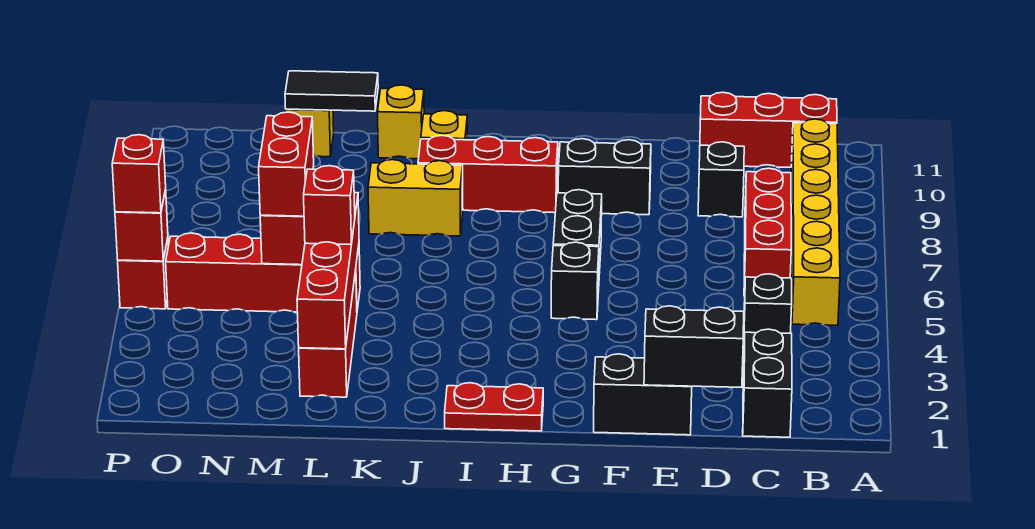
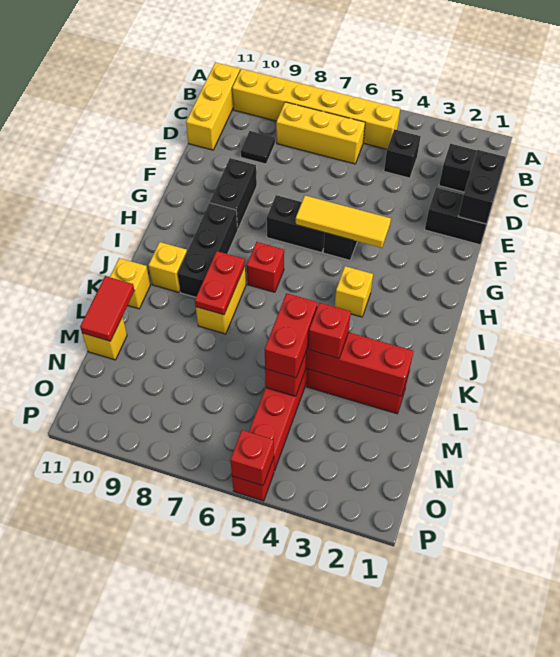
red brick B11:D11 level 1 -> yellow brick B11:D11 level 1
red brick C6:C8 level 1 -> yellow brick C6:C8 level 1
black brick D9 level 1 -> black tile D9 level 1
black brick E1:F1 level 1 -> black brick E1:E2 level 1
none -> yellow tile G4:G6 level 2
red plate H1:I1 level 1 -> red plate J8:K8 level 2
red brick H9:J9 level 1 -> black brick H9:J9 level 1
none -> yellow brick I4 level 1
black tile L11:M11 level 2 -> red tile L11:M11 level 2
red brick M5:M6 level 3 -> red brick L5:M5 level 3
red brick P5 level 3 -> red brick I7 level 1

